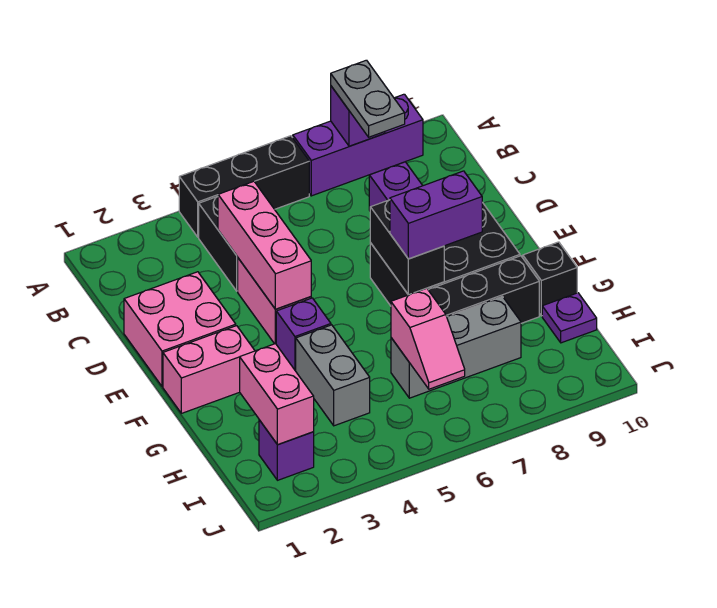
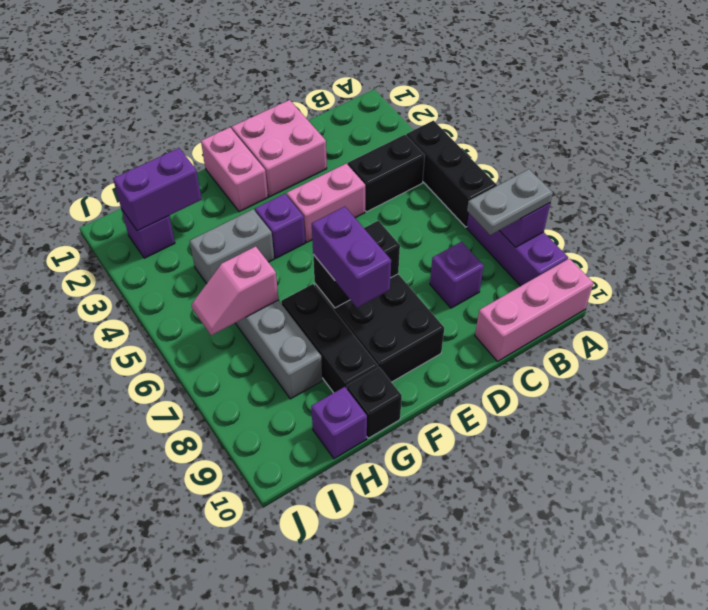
pink brick C4:E4 level 2 -> pink brick A10:C10 level 1
pink brick H2:I2 level 2 -> purple brick H2:I2 level 2
purple plate H10 level 1 -> purple brick H10 level 1

